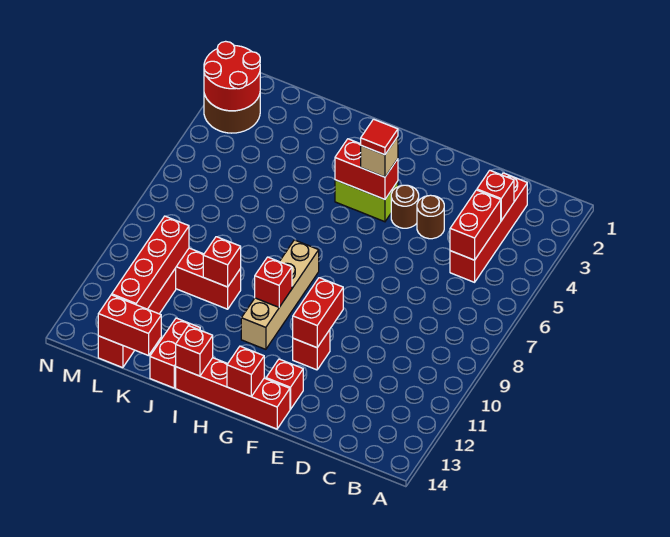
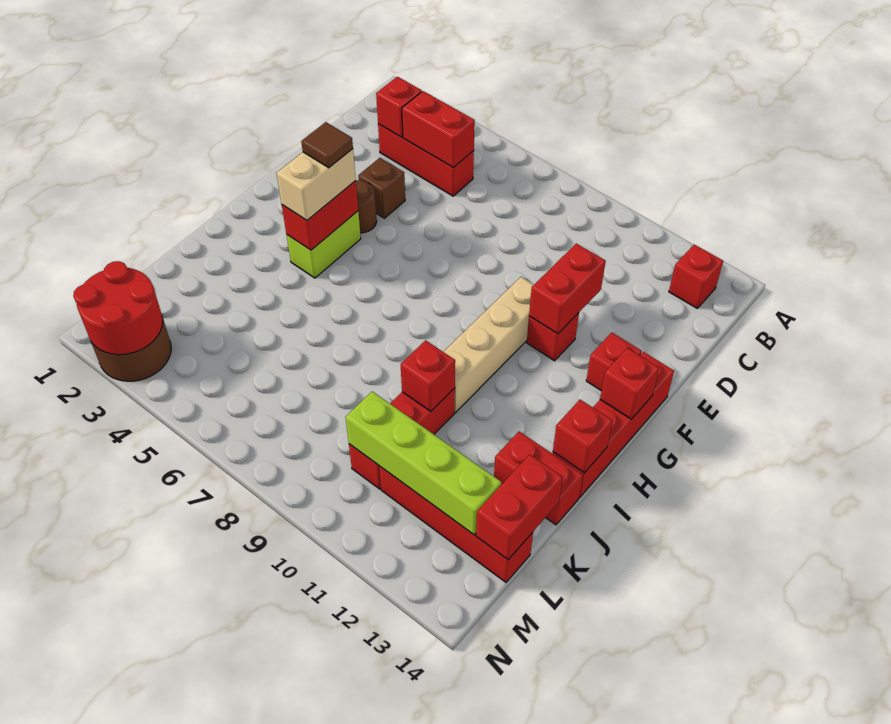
red brick C2:C5 level 1 -> red brick C3:C5 level 1
brown round brick E4 level 1 -> brown brick E4 level 1
red brick F10:F11 level 2 -> red brick E11:F11 level 2
tan brick G4 level 3 -> tan brick G4:H4 level 3
red tile G4 level 4 -> brown tile G4 level 4
tan brick H8:H11 level 1 -> tan brick F10:I10 level 1
red brick H10 level 2 -> red brick B13 level 1
red brick L10:L13 level 2 -> lime brick L10:L13 level 2

